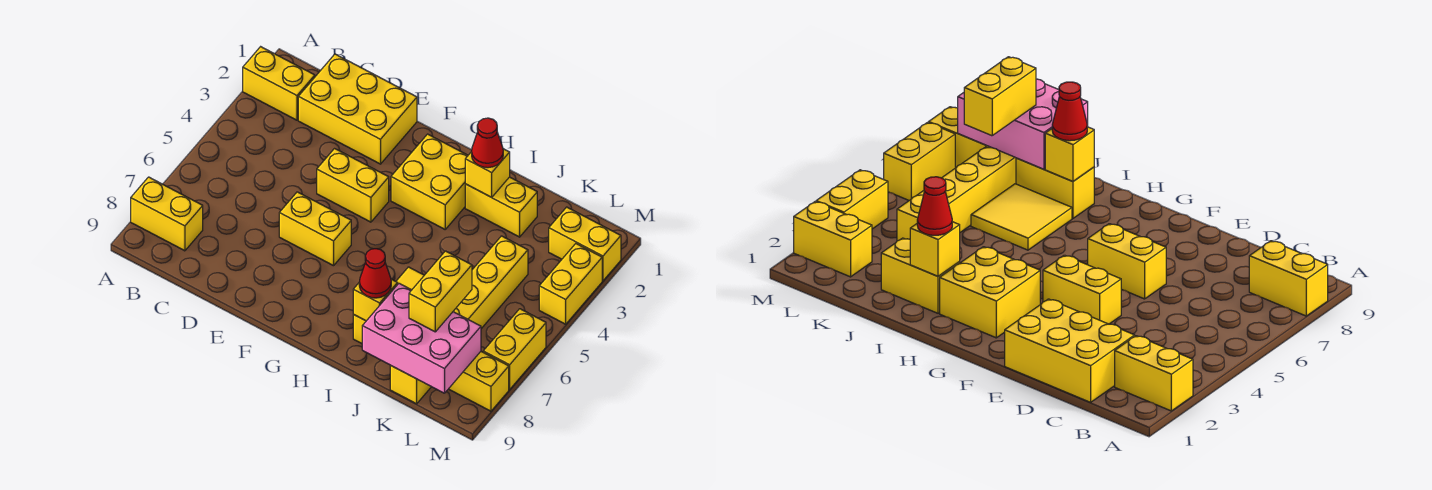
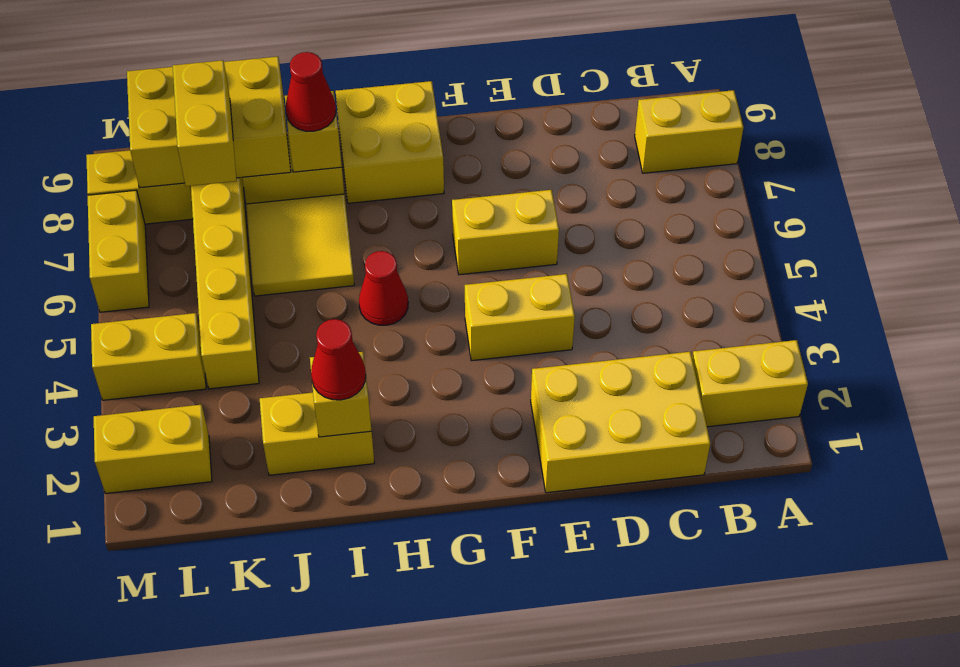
yellow brick G2:H3 level 1 -> yellow brick G8:H9 level 1
none -> red cone H5 level 1
pink brick J8:L9 level 2 -> yellow brick J8:L9 level 2
yellow brick M3:M4 level 1 -> yellow brick L4:M4 level 1

